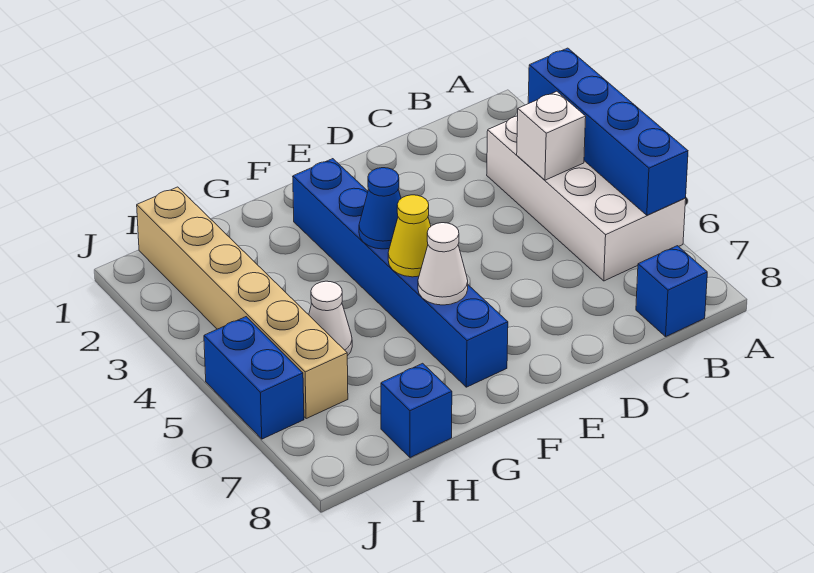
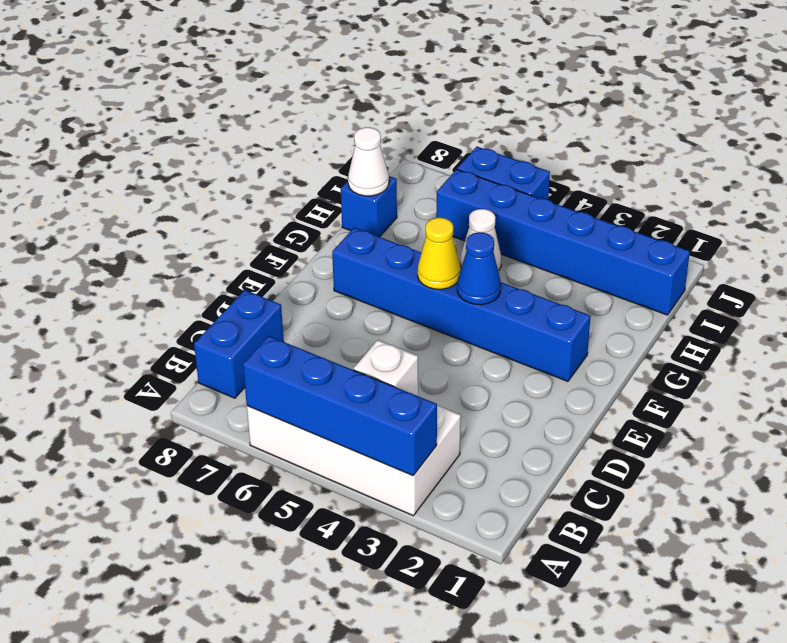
blue brick B8 level 1 -> blue brick B8:C8 level 1
white cone F6 level 2 -> white cone H8 level 2
tan brick I1:I6 level 1 -> blue brick I1:I6 level 1

